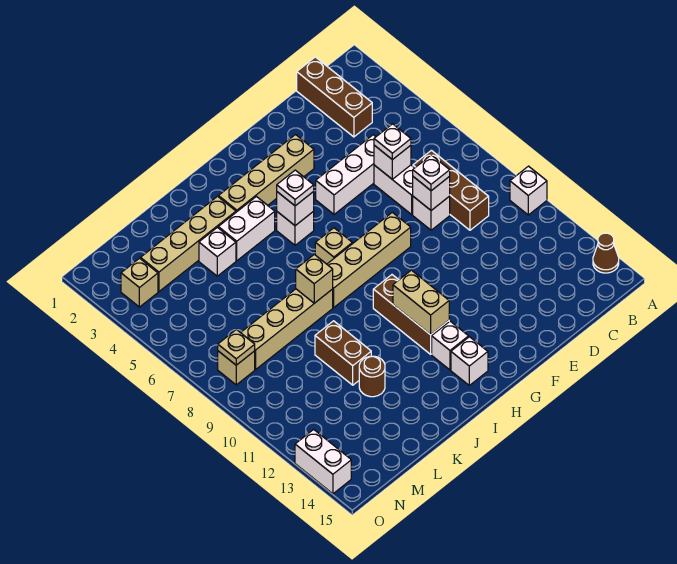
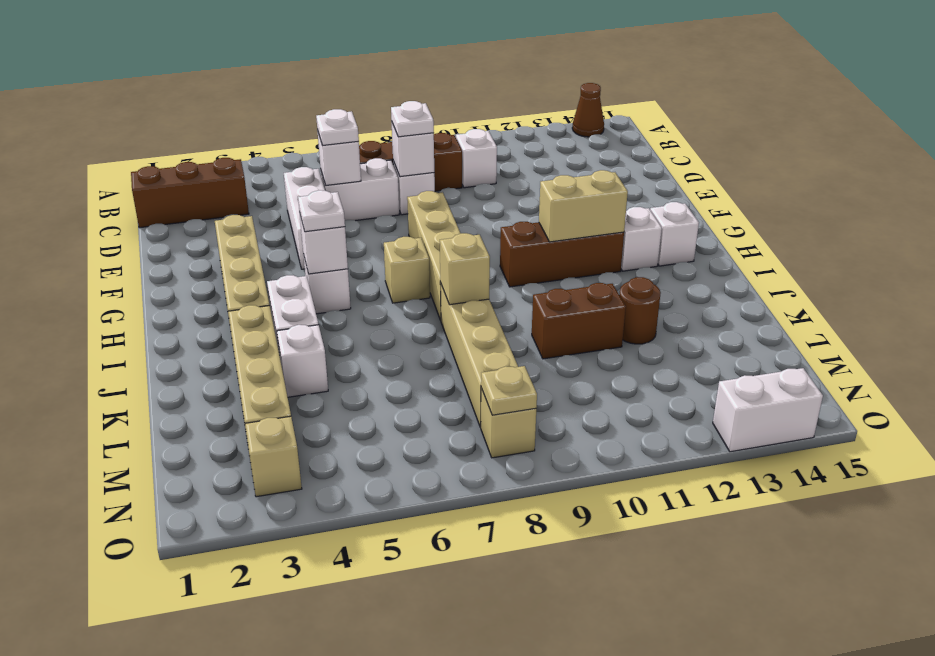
white brick A10 level 1 -> white brick C10 level 1

